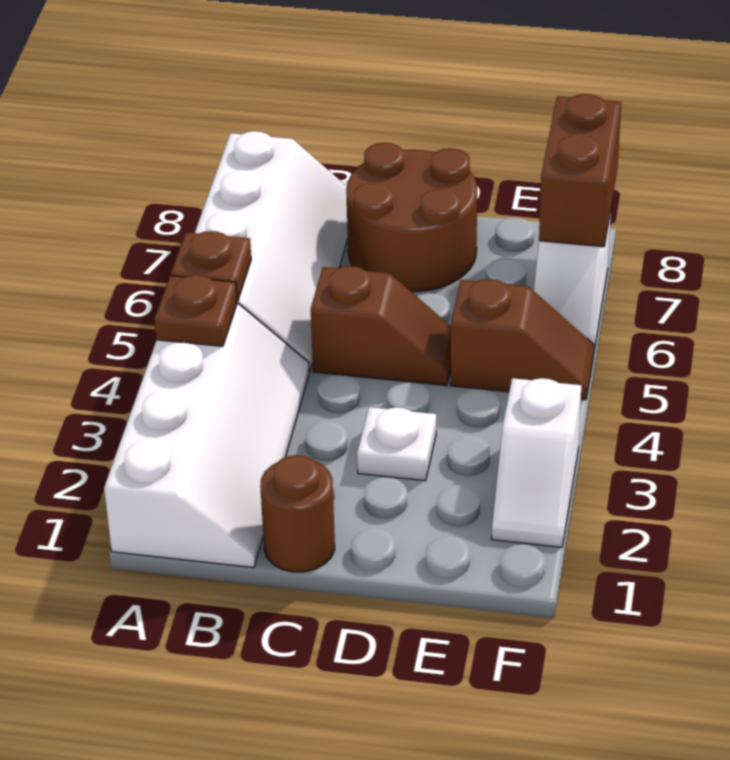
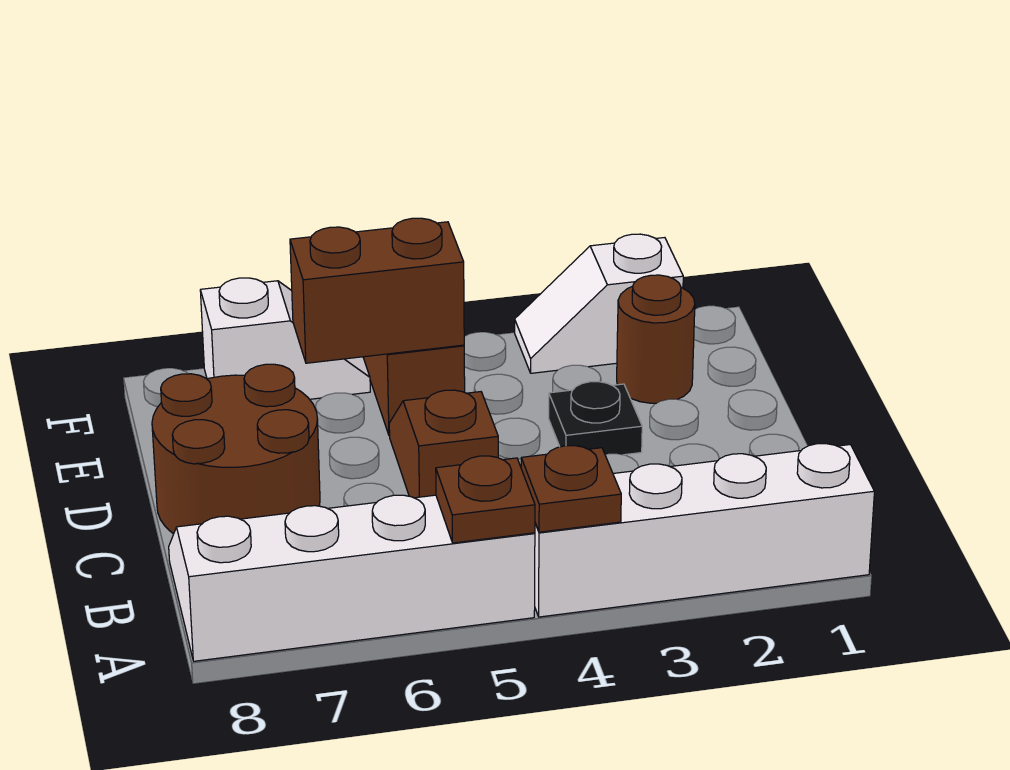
brown round brick C1 level 1 -> brown round brick E2 level 1
white plate D3 level 1 -> black plate D3 level 1
white slope F2:F3 level 1 top 3 -> white slope F2:F3 level 1 top 2
brown brick F7:F8 level 2 -> brown brick E5:E6 level 2

